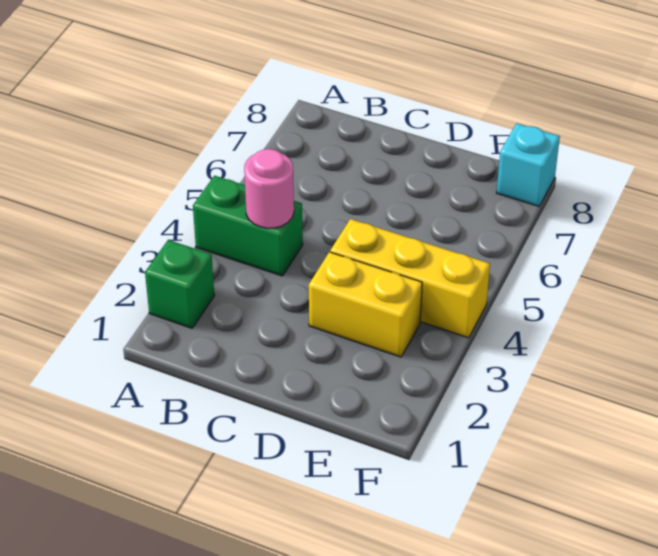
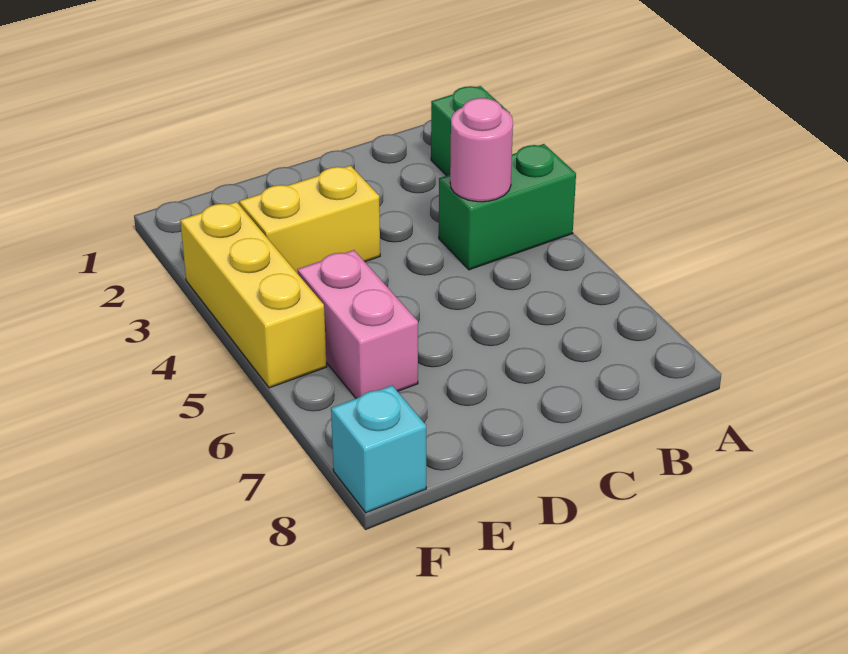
yellow brick D4:F4 level 1 -> yellow brick F3:F5 level 1
none -> pink brick E5:E6 level 1

